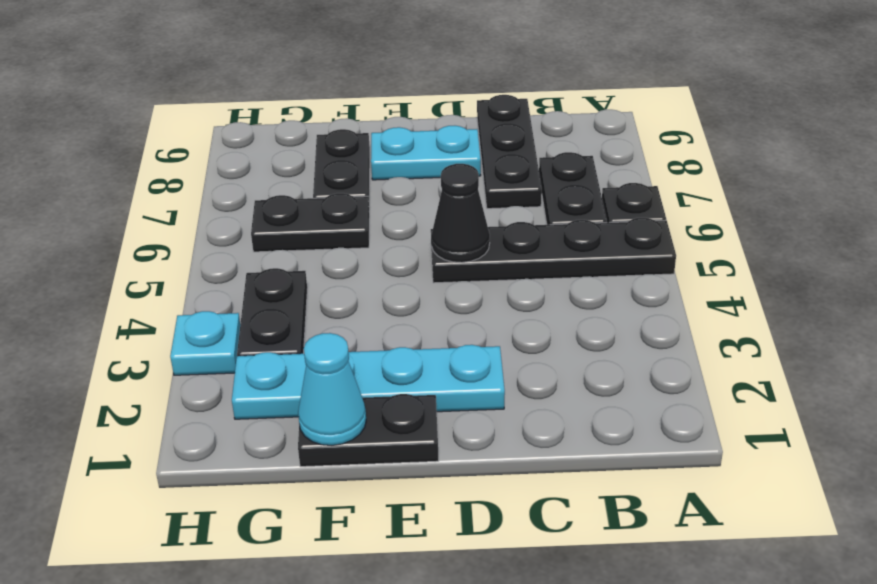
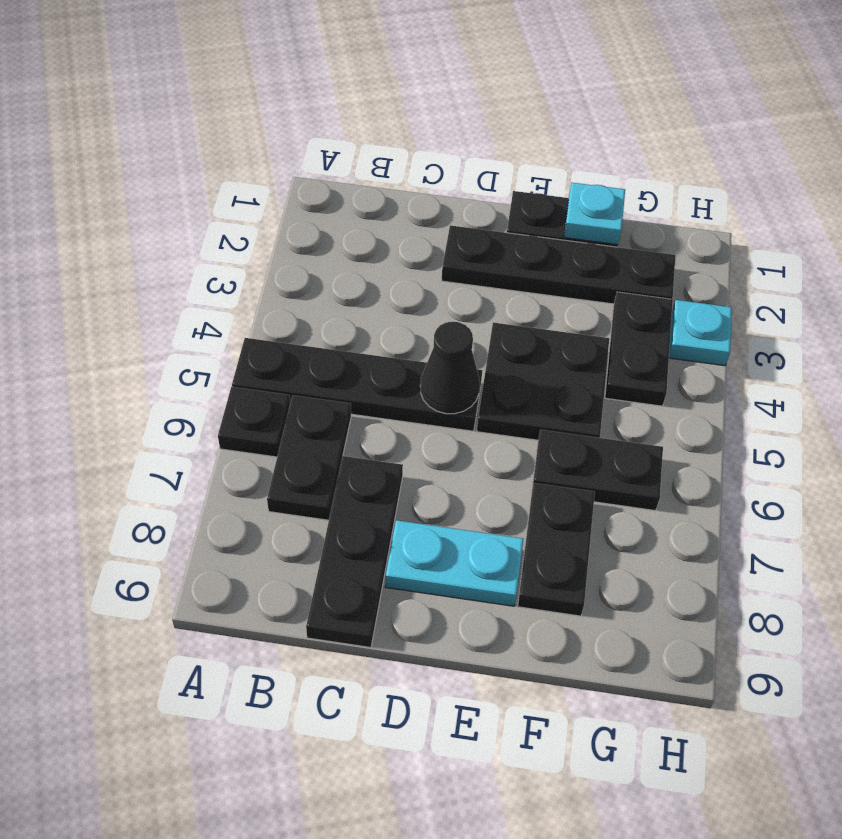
cyan plate D2:G2 level 1 -> black plate D2:G2 level 1
none -> black plate E4:F5 level 1
cyan cone F1 level 2 -> cyan plate F1 level 2

